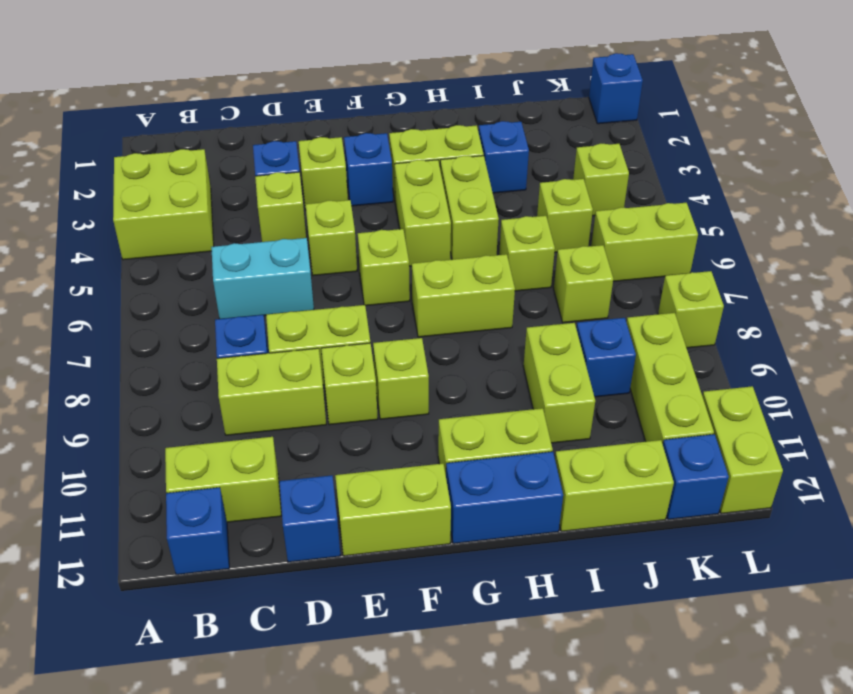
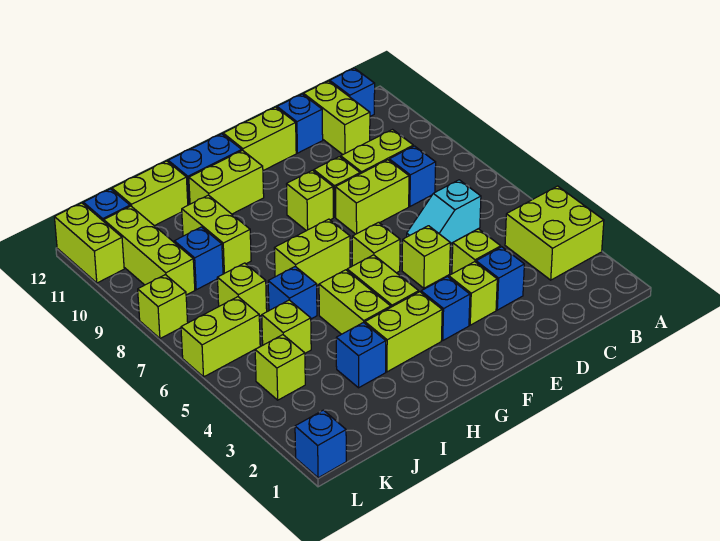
lime brick B11:C11 level 1 -> lime brick C11:C12 level 1
cyan brick C6:D6 level 1 -> cyan slope C6:D6 level 1 top C
lime brick I6 level 1 -> blue brick I6 level 1

